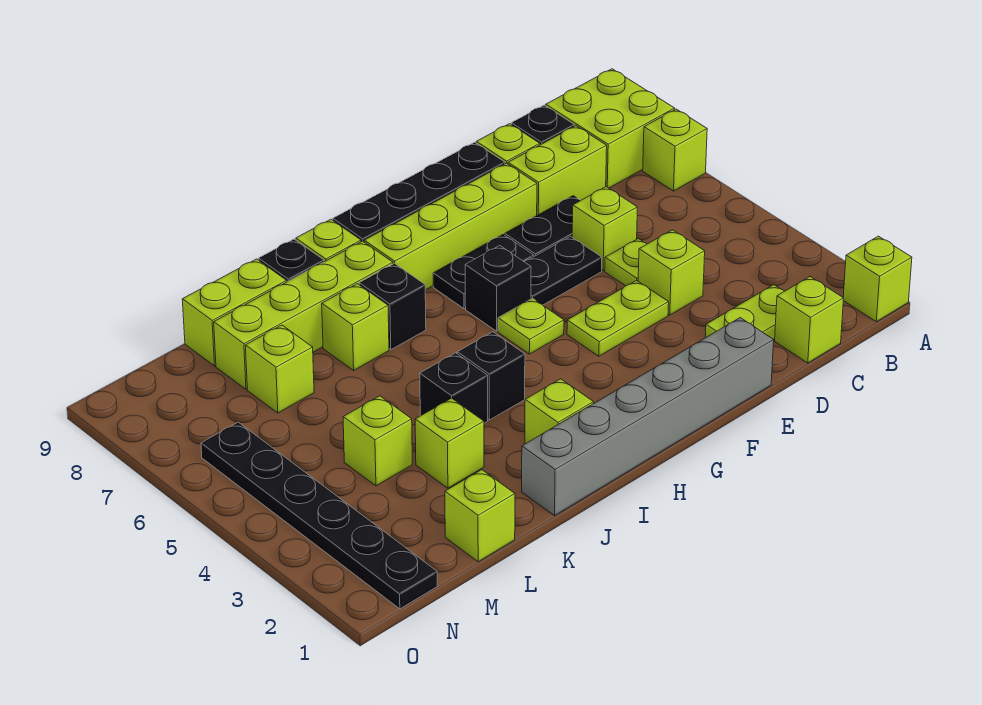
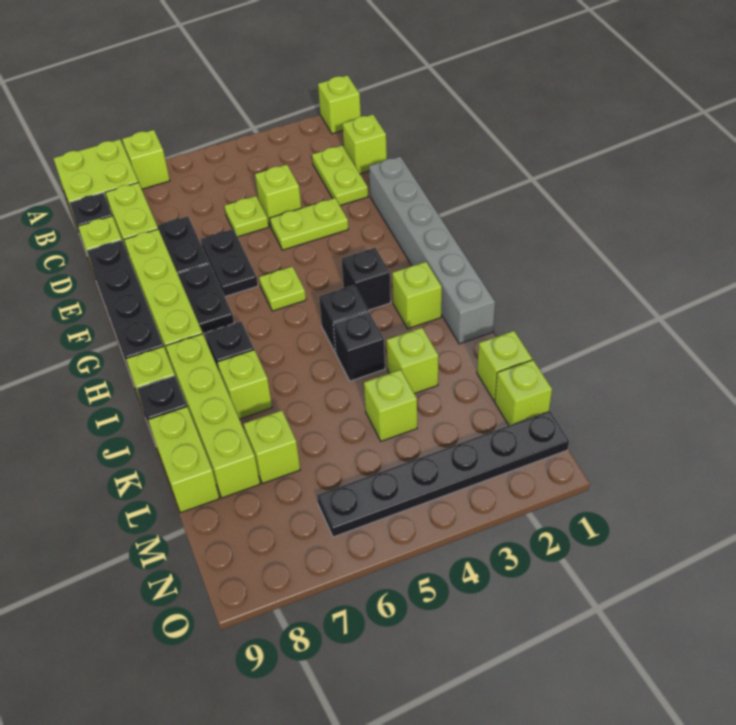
lime brick D6 level 1 -> lime brick M1 level 1
lime plate E4:F4 level 1 -> lime plate E3:E4 level 1
black brick G6 level 1 -> black brick H3 level 1

